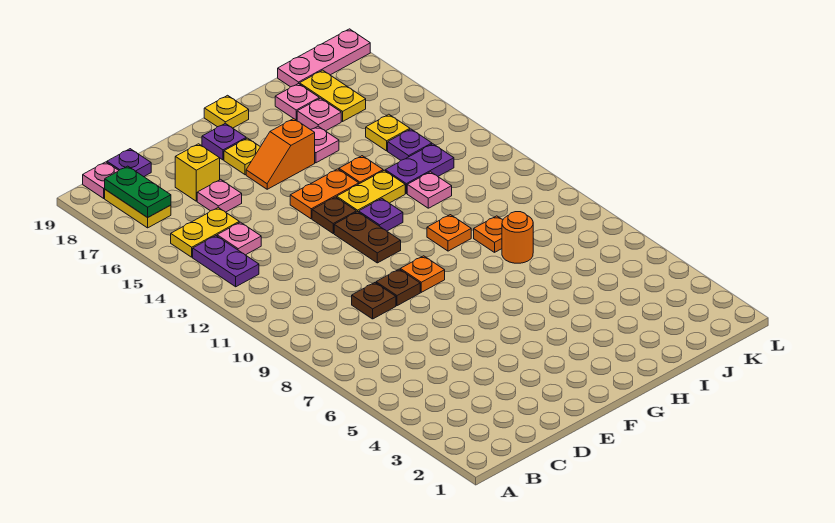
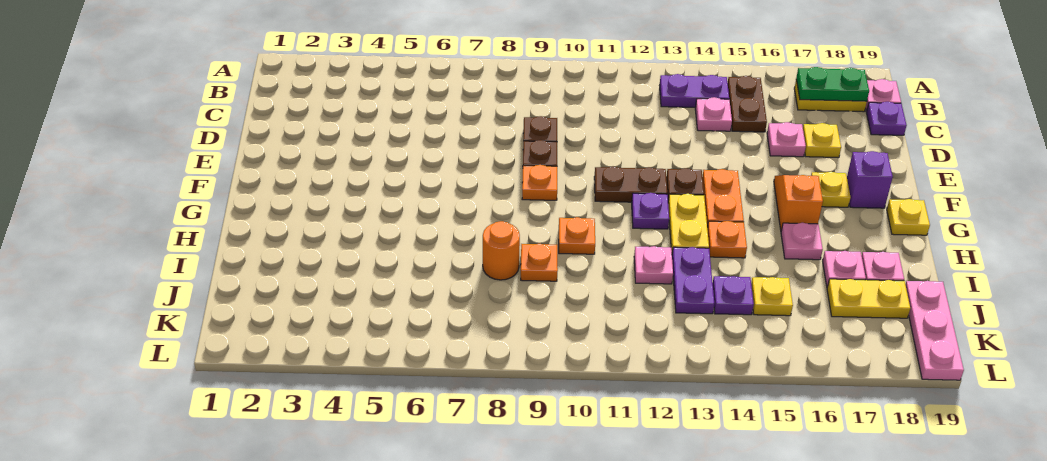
yellow plate B15:C15 level 1 -> brown plate B15:C15 level 1
yellow brick D17 level 1 -> yellow plate D17 level 1
purple plate F18 level 1 -> purple brick F18 level 1

